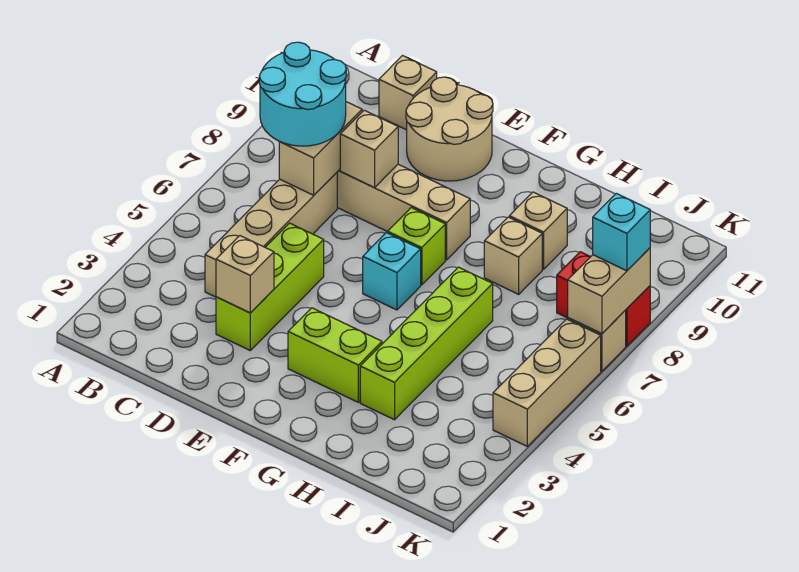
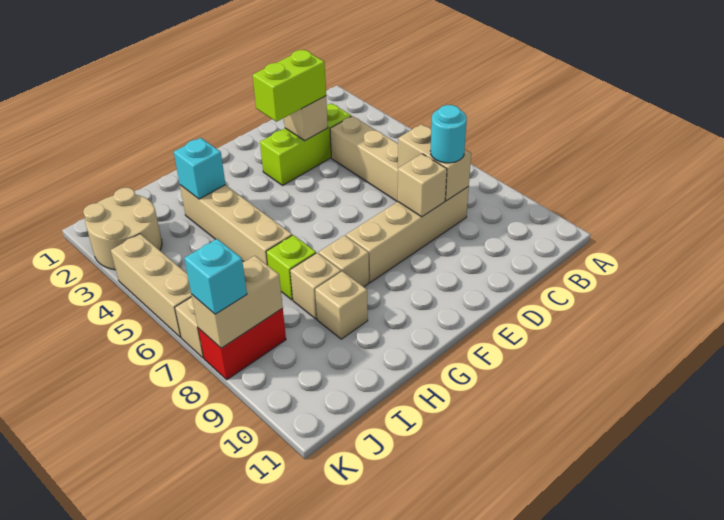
cyan round brick B7:C8 level 3 -> cyan round brick C8 level 3
tan brick C11 level 1 -> tan brick G8 level 1
lime brick D3:D5 level 1 -> lime brick C3:E3 level 1
tan round brick D10:E11 level 1 -> tan round brick J2:K3 level 1
lime brick F3:G3 level 1 -> lime brick D3:E3 level 3
cyan brick F6 level 1 -> cyan brick H3 level 2
lime brick F7 level 1 -> lime brick H7 level 1
lime brick H3:H6 level 1 -> tan brick H3:H6 level 1
tan brick K7:K8 level 2 -> tan brick J8:K8 level 2

